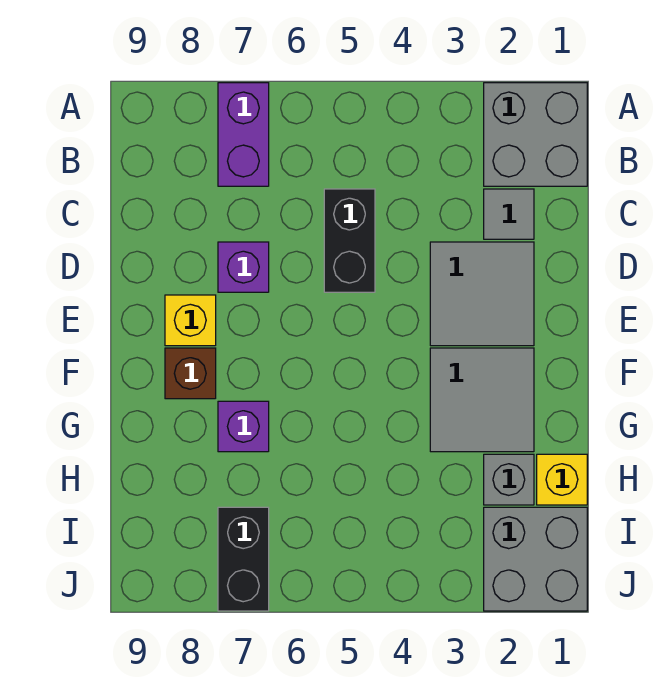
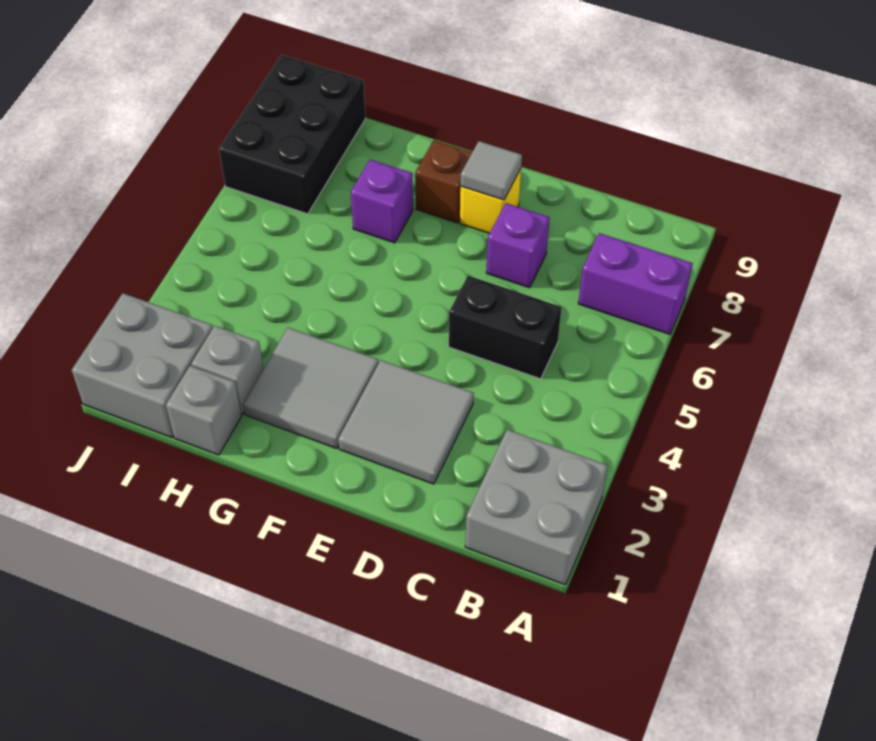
grey tile C2 level 1 -> grey tile E8 level 2
yellow brick H1 level 1 -> grey brick H1 level 1
black brick I7:J7 level 1 -> black brick I7:J9 level 1

